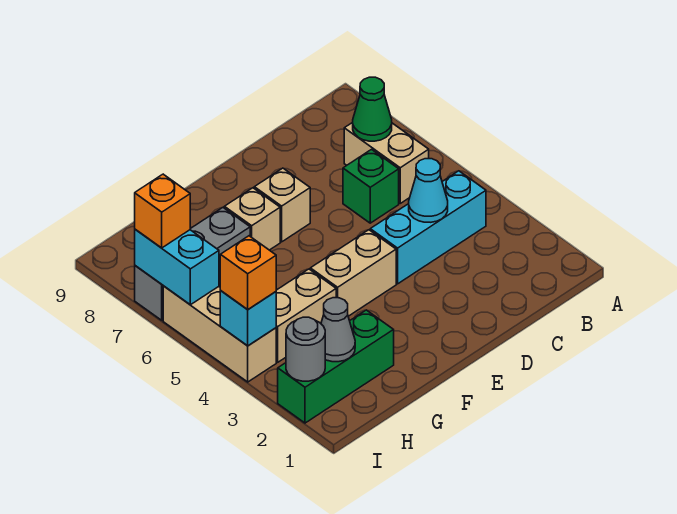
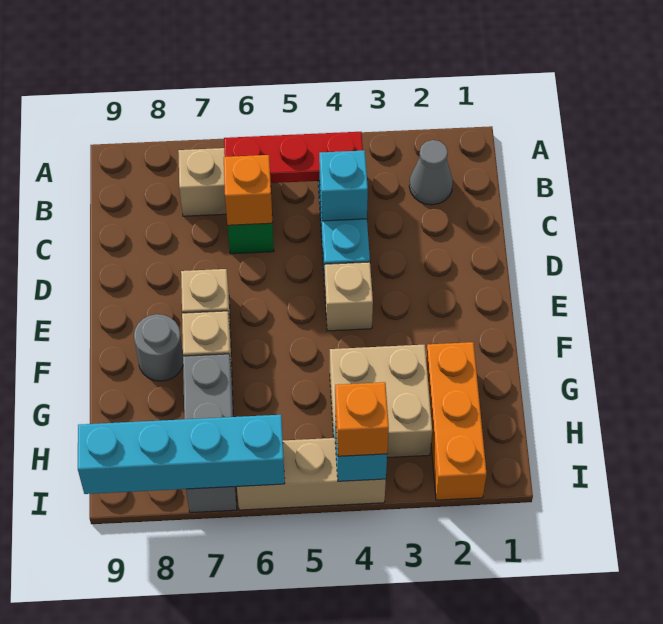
none -> red plate B4:B6 level 2
green cone B7 level 2 -> none
cyan cone C4 level 2 -> cyan brick C4 level 2
tan brick E4:F4 level 1 -> tan brick E4 level 1
green brick G2:I2 level 1 -> orange brick G2:I2 level 1
tan brick G4:H4 level 1 -> tan brick G3:H4 level 1
grey cone H2 level 2 -> grey cone B2 level 1
grey round brick I2 level 2 -> grey round brick F8 level 1
cyan brick I6:I7 level 2 -> cyan brick I6:I9 level 2
orange brick I7 level 3 -> orange brick C6 level 2

